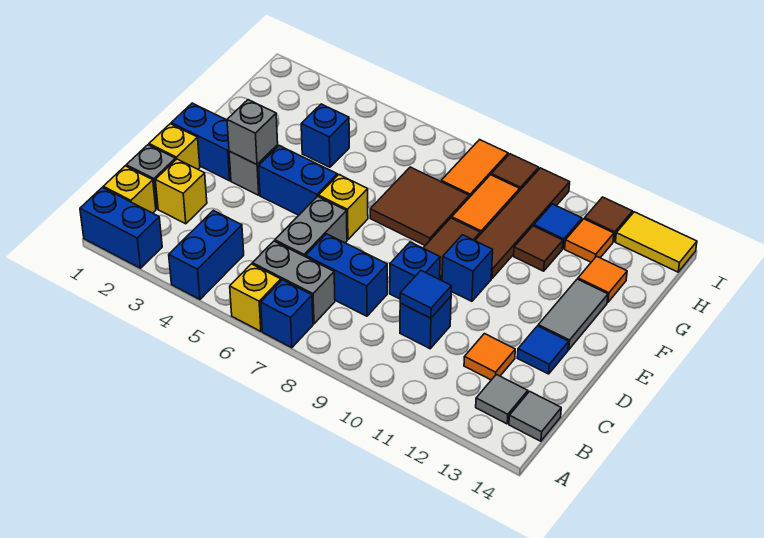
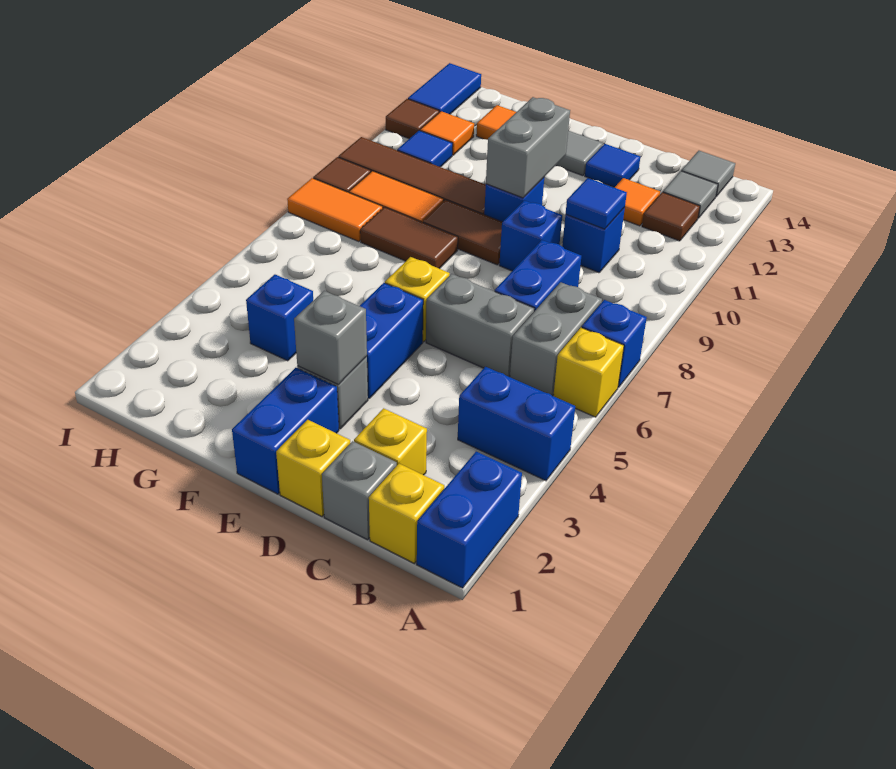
none -> grey brick E10:E11 level 2
brown tile F7:G8 level 1 -> brown tile F8:G8 level 1
brown tile G11 level 1 -> brown tile B12 level 1
yellow tile I13:I14 level 1 -> blue tile I13:I14 level 1

